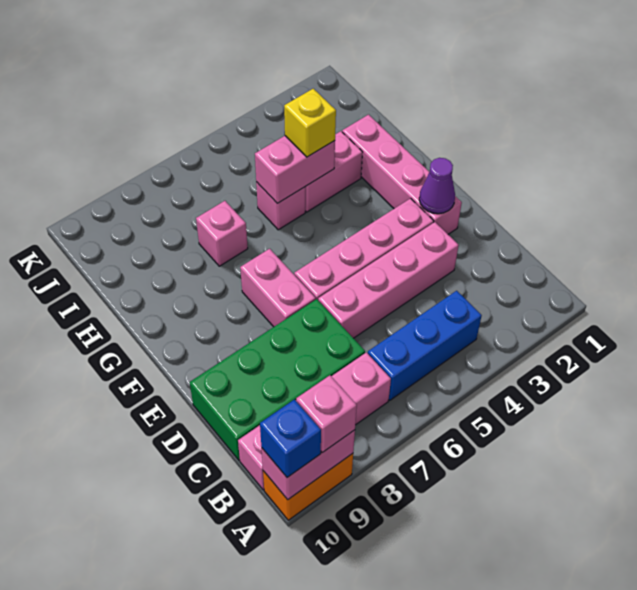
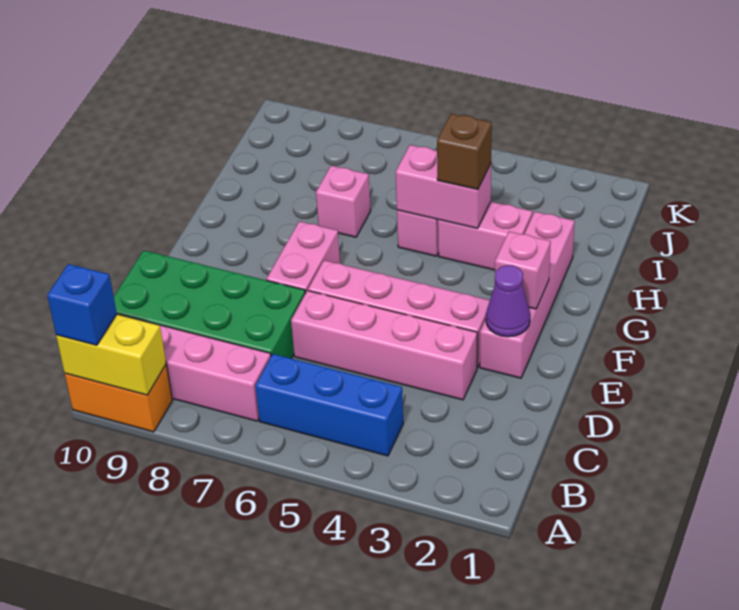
pink brick A9:A10 level 2 -> yellow brick A9:A10 level 2
pink brick A9 level 3 -> pink brick F2 level 2
yellow brick H4 level 3 -> brown brick H4 level 3

